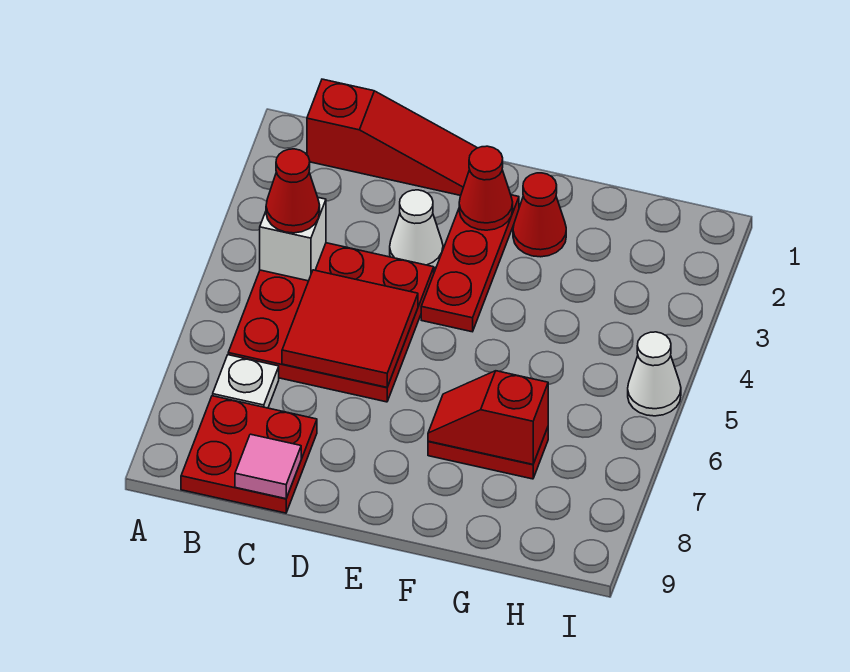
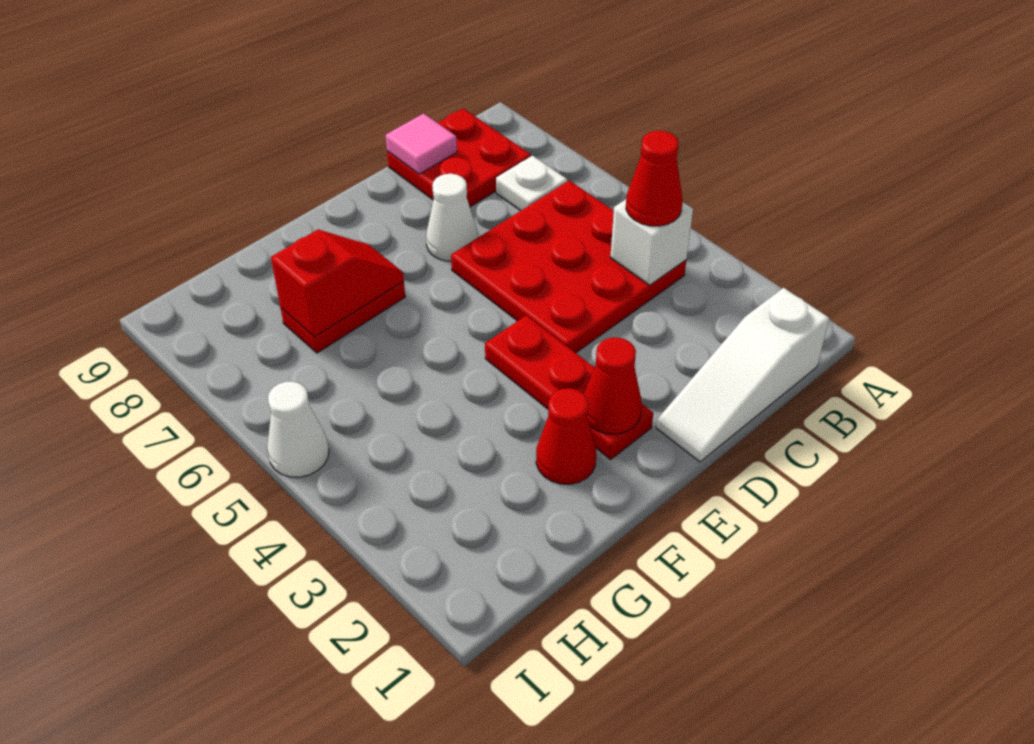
red slope B1:D1 level 1 top B -> white slope B1:D1 level 1 top B
red tile C5:D6 level 2 -> none
white cone D3 level 1 -> white cone D7 level 1

